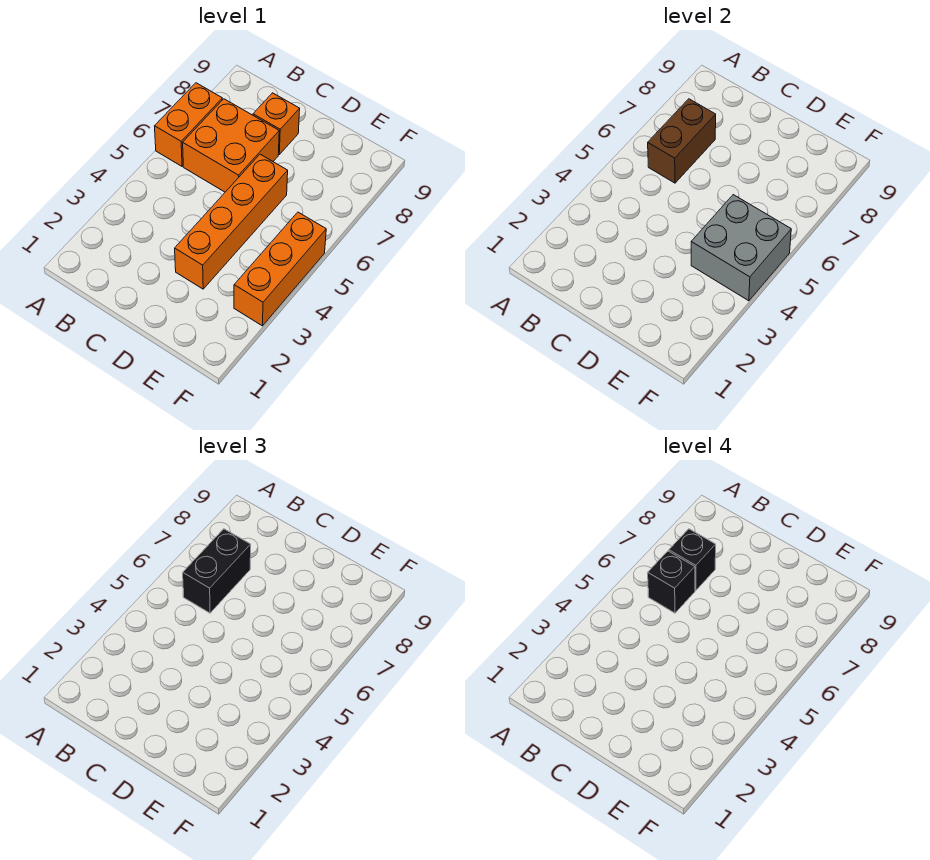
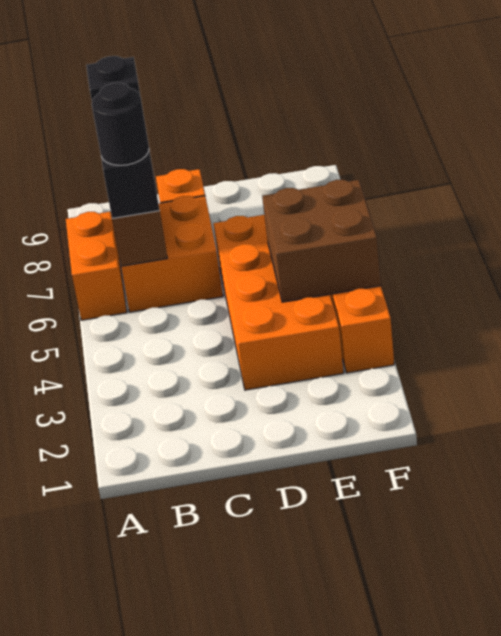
black brick B6 level 4 -> black round brick B6 level 4
orange brick D3:D6 level 1 -> orange brick D3:E6 level 1
grey brick E4:F5 level 2 -> brown brick E4:F5 level 2

